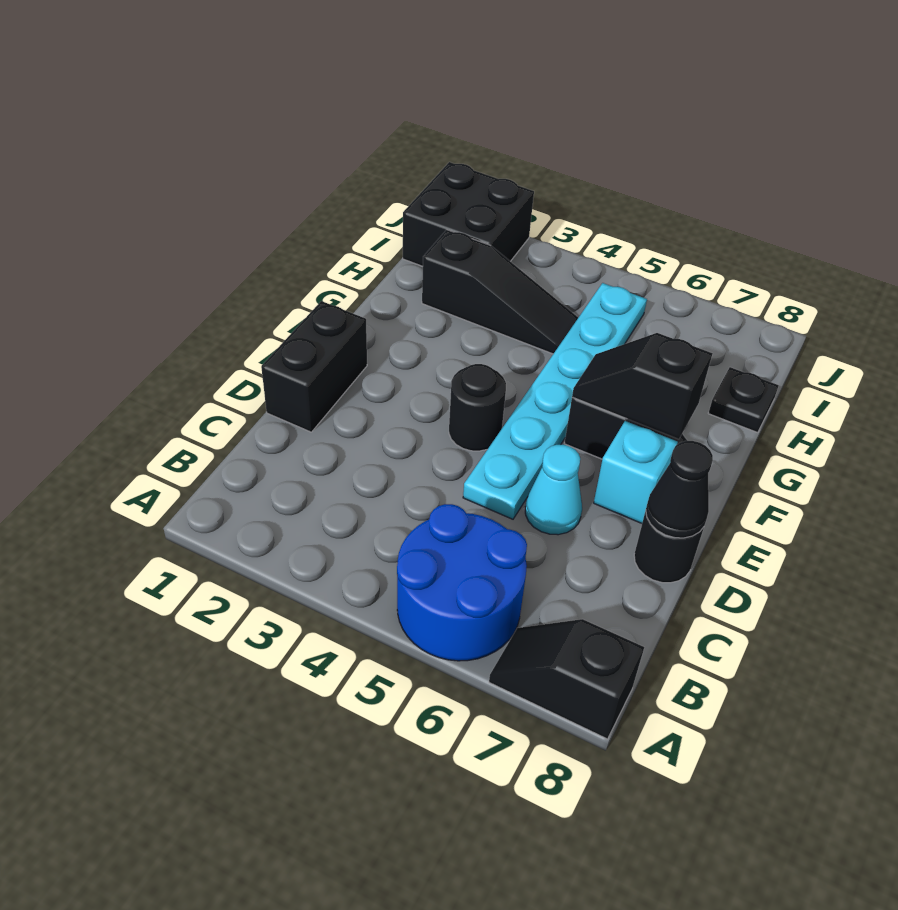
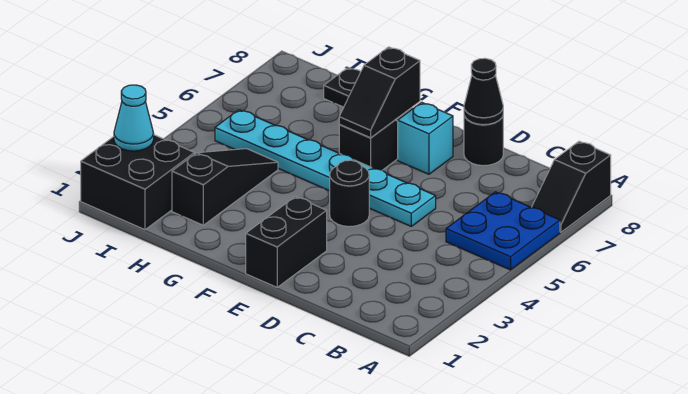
blue round brick A5:B6 level 1 -> blue plate A5:B6 level 1
black brick D1:E1 level 1 -> black brick E1:E2 level 1
cyan cone D6 level 1 -> cyan cone J2 level 2

